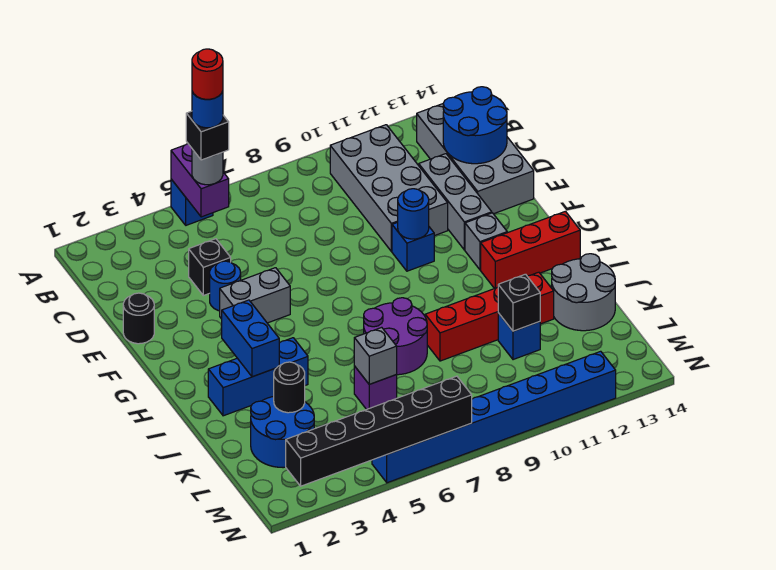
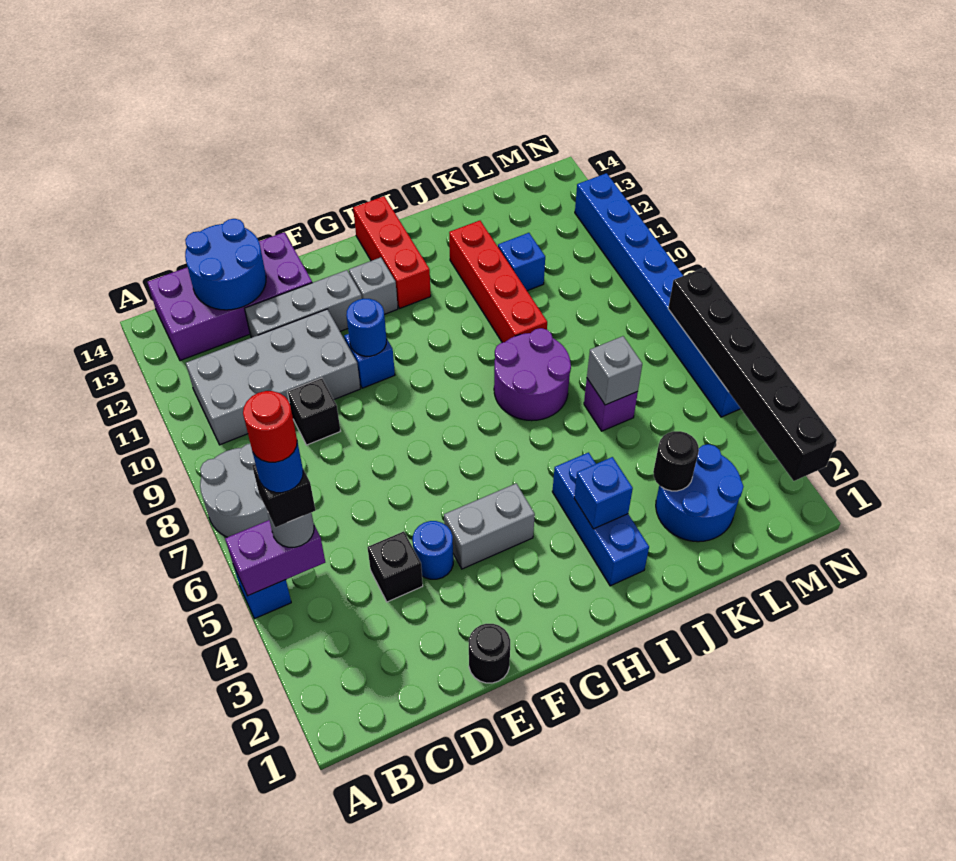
grey brick B13:E14 level 1 -> purple brick B13:E14 level 1
grey brick F4:F5 level 1 -> grey brick F4:G4 level 1
blue brick H3:I3 level 2 -> blue brick I3 level 2
grey round brick J13:K14 level 1 -> grey round brick A7:B8 level 1
black brick K11 level 2 -> black brick D9 level 1

